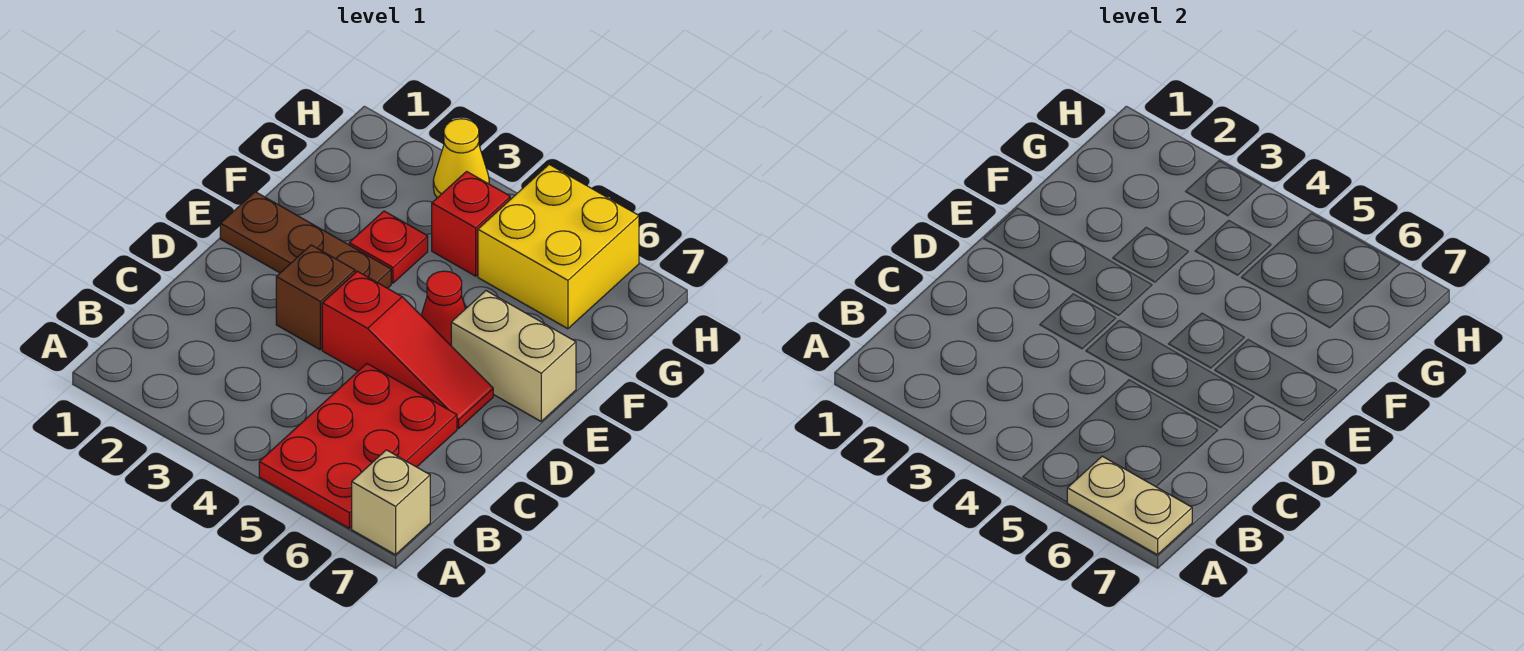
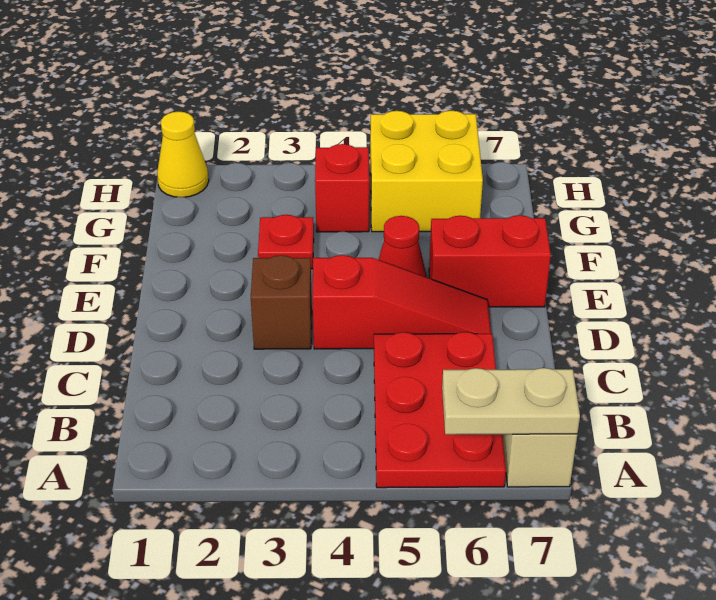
brown plate E1:E3 level 1 -> none
tan brick E6:E7 level 1 -> red brick E6:E7 level 1
yellow cone H3 level 1 -> yellow cone H1 level 1

